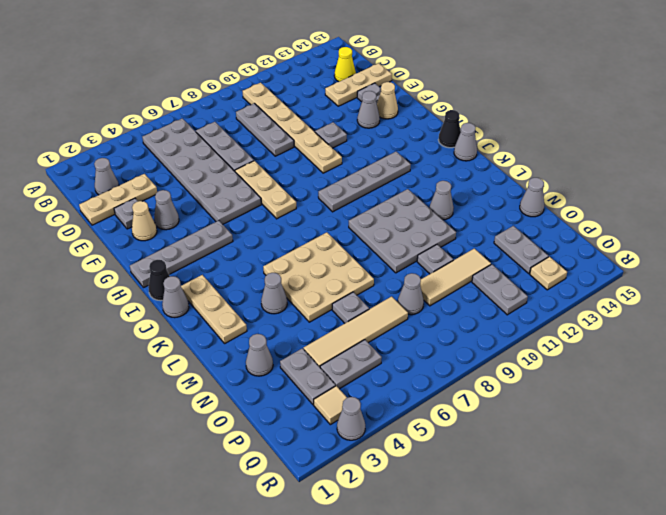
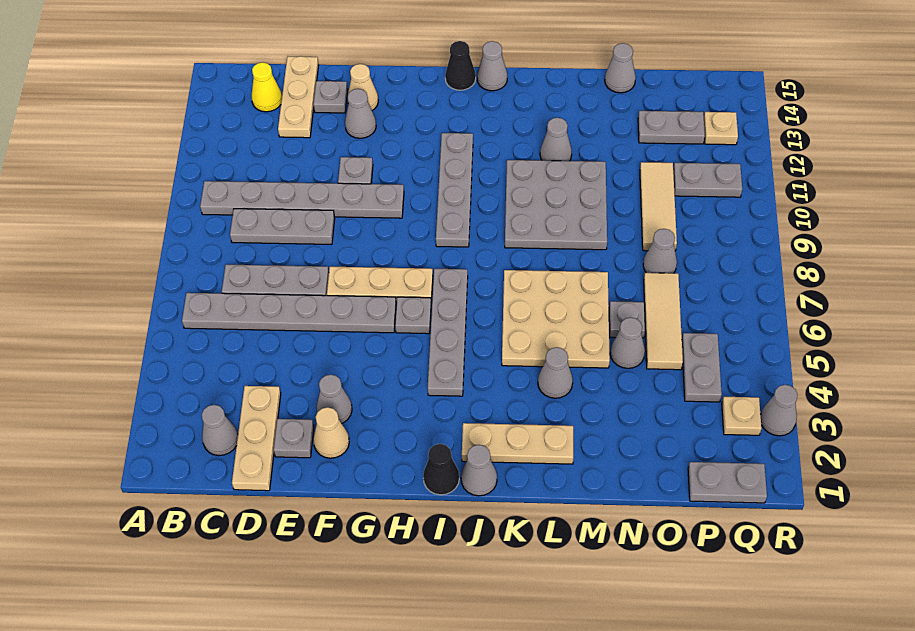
grey plate B5:G6 level 1 -> grey plate B6:G6 level 1
tan plate B10:G10 level 1 -> grey plate B10:G10 level 1
grey plate H1:H4 level 1 -> grey plate I4:I7 level 1
grey cone N2 level 1 -> grey cone N5 level 1
grey plate N10 level 1 -> grey plate H6 level 1
grey plate O3:P3 level 1 -> grey plate P1:Q1 level 1
tan tile O4:O7 level 1 -> tan tile O5:O7 level 1
tan tile Q3 level 1 -> tan plate Q3 level 1

